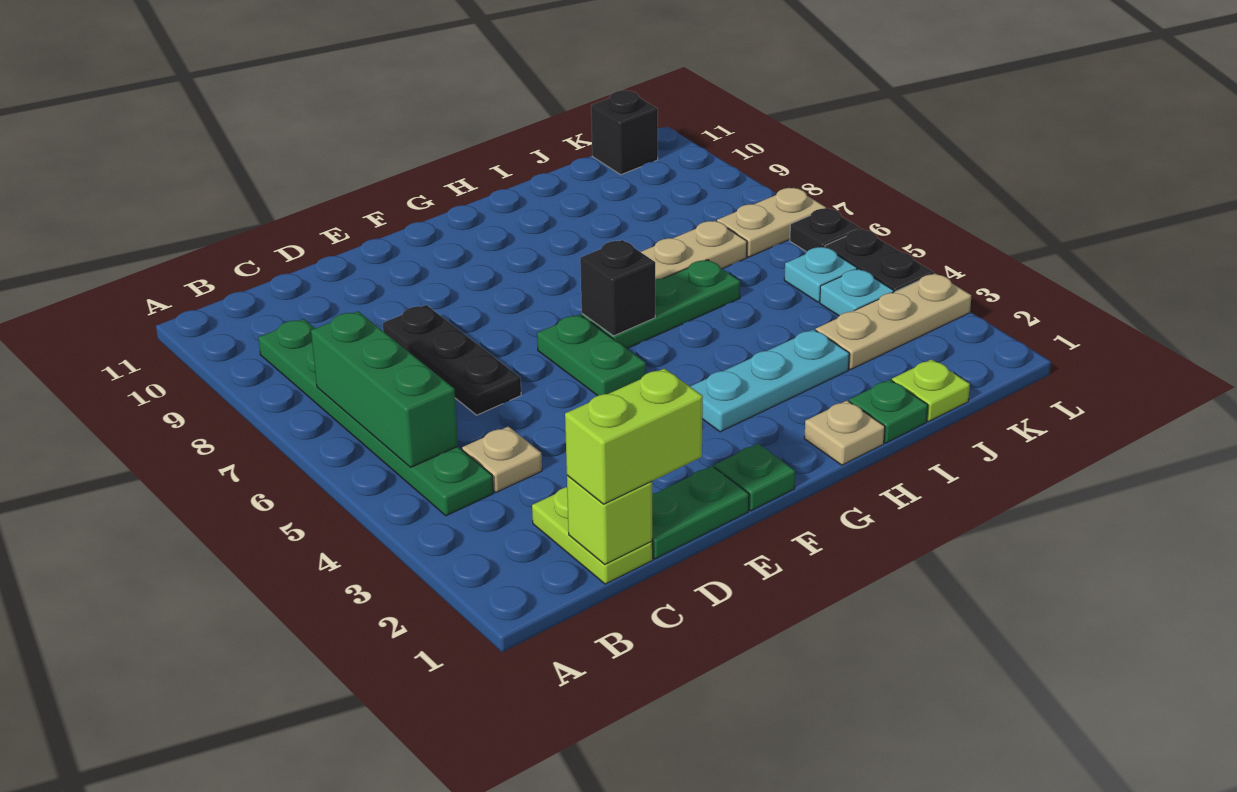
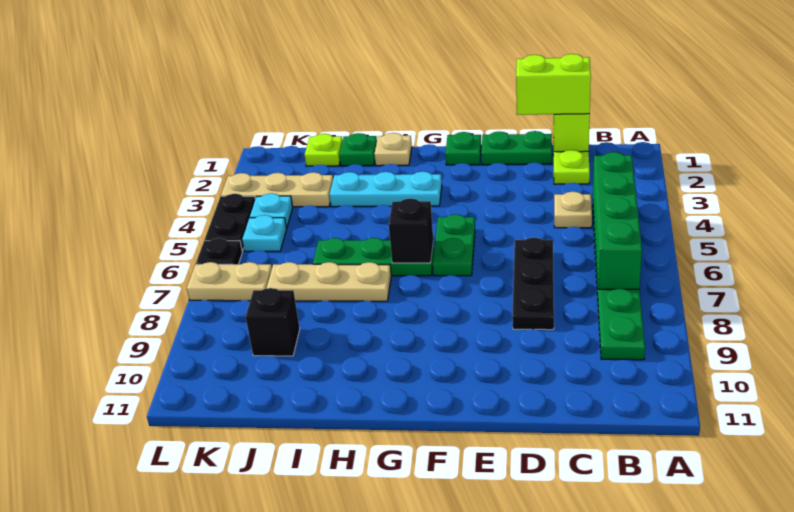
green brick B5:B7 level 2 -> green brick B4:B7 level 2
black brick K11 level 1 -> black brick J9 level 1

